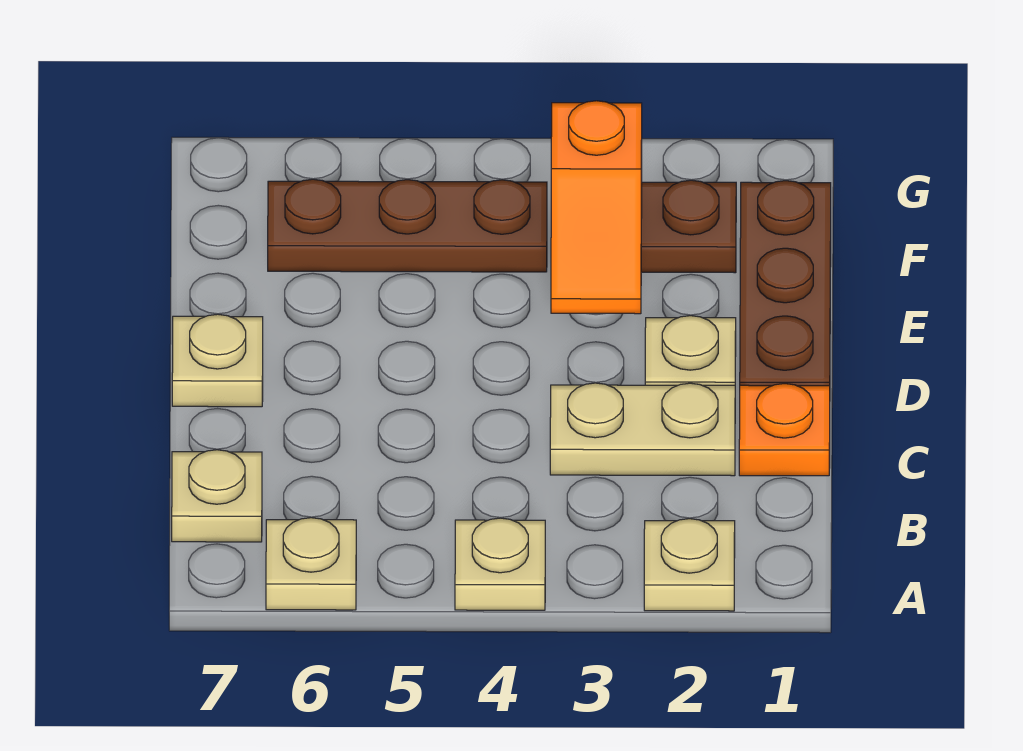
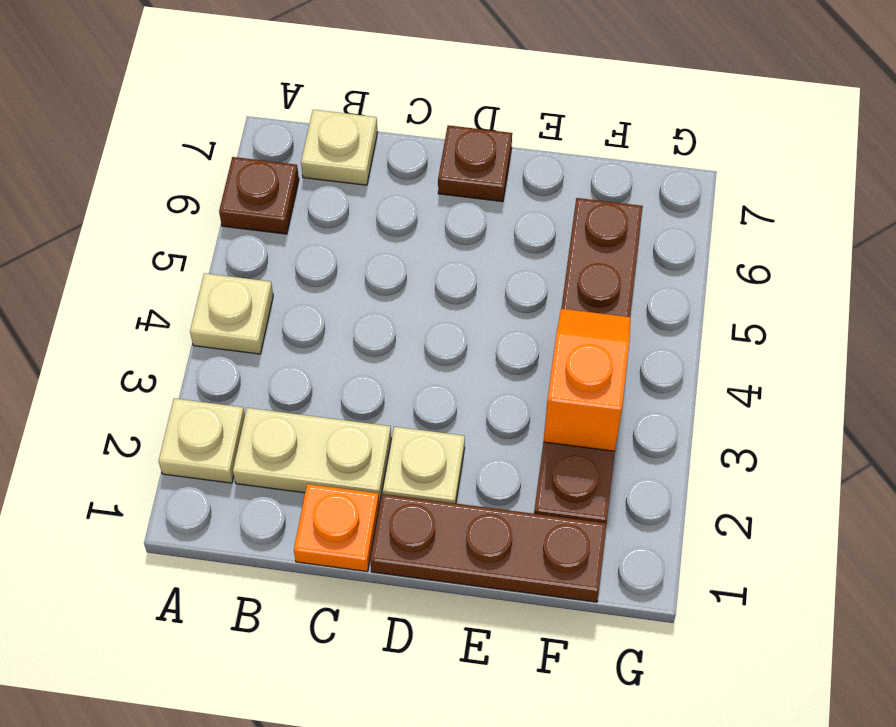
tan plate A6 level 1 -> brown plate A6 level 1
tan plate C2:C3 level 1 -> tan plate B2:C2 level 1
tan plate D7 level 1 -> brown plate D7 level 1
orange slope E3:F3 level 2 top F -> orange slope F3:F4 level 2 top 3

